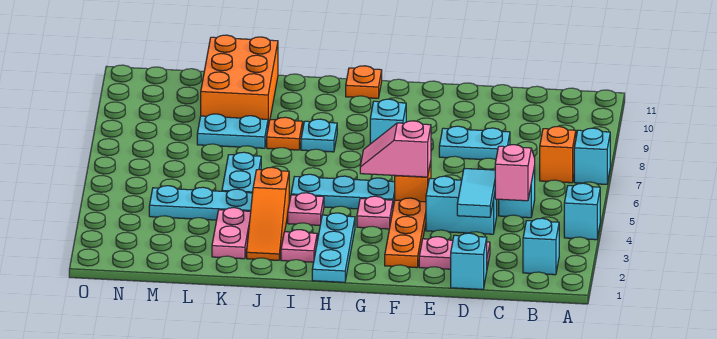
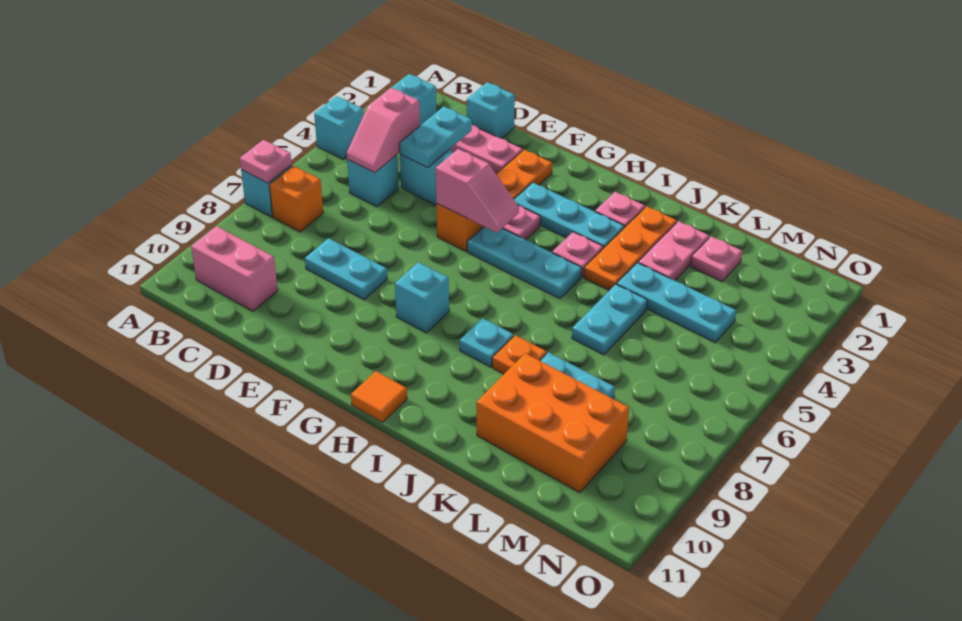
none -> pink plate A7 level 2
none -> pink brick B10:C10 level 1
cyan tile D3:D4 level 2 -> cyan plate D3:D4 level 2
cyan plate H1:H3 level 1 -> cyan plate G3:I3 level 1
orange plate H11 level 1 -> orange tile H11 level 1
orange slope J2:J4 level 1 top 4 -> orange plate J2:J4 level 1
orange brick K9:L11 level 1 -> orange brick K9:M10 level 1
none -> pink plate L2 level 1

